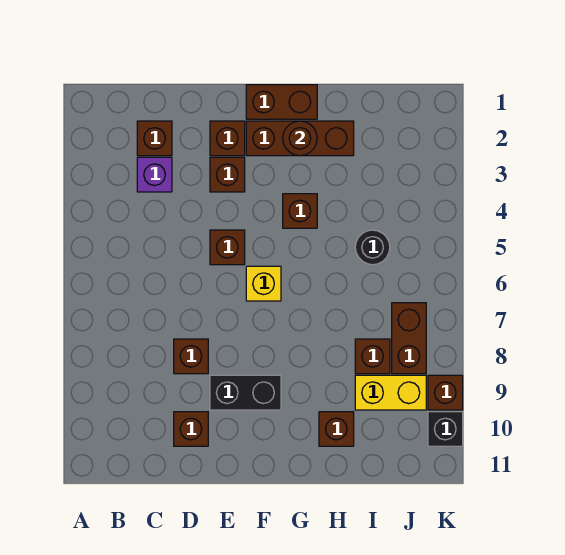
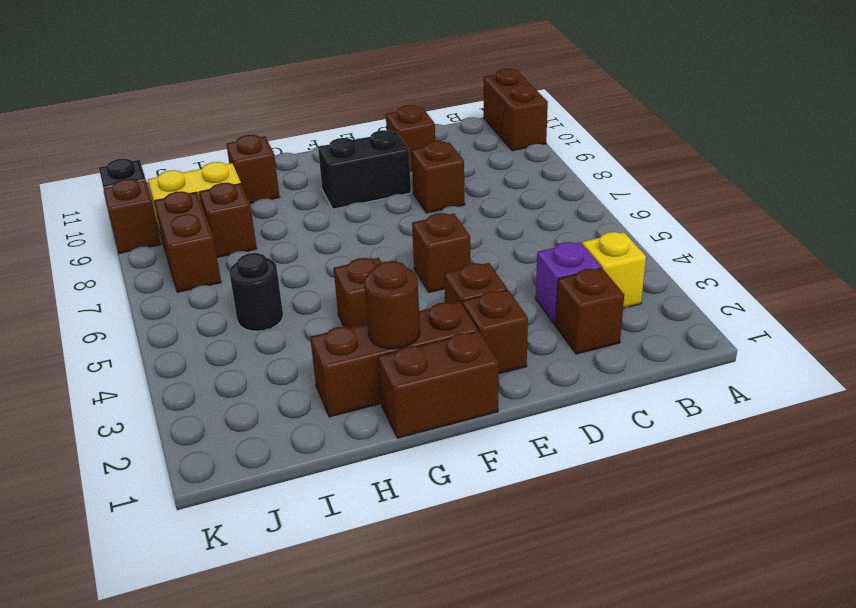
none -> brown brick A10:A11 level 1
yellow brick F6 level 1 -> yellow brick B3 level 1

